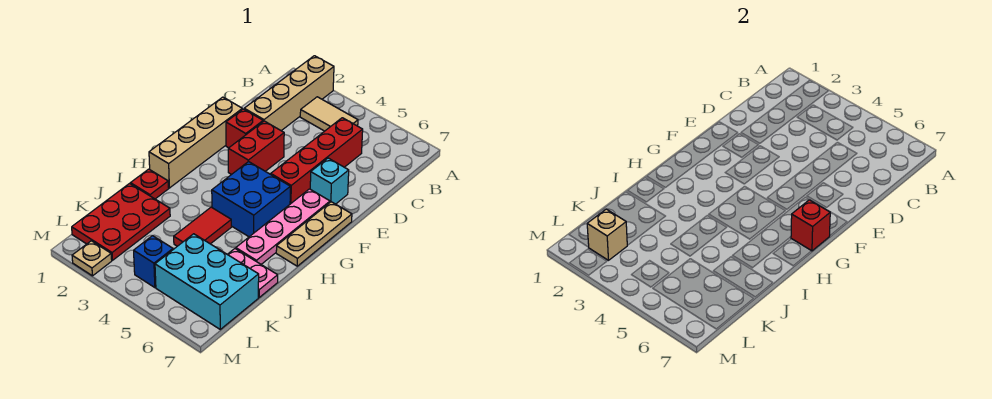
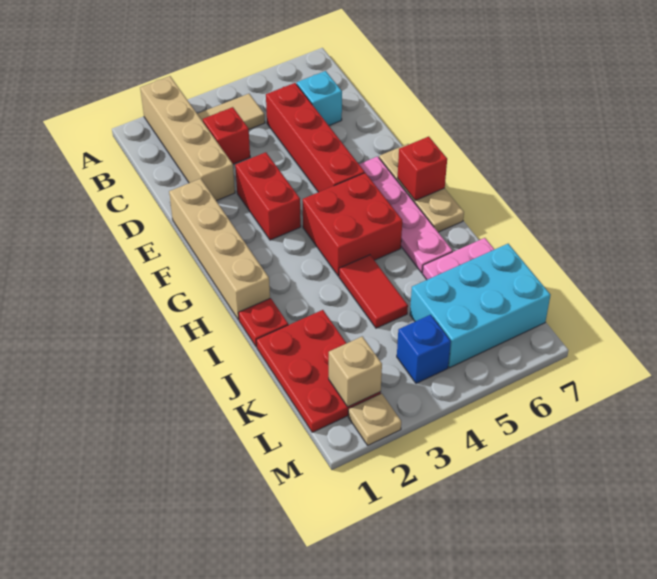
red brick E2 level 1 -> red brick C3 level 1
cyan brick E6 level 1 -> cyan brick C6 level 1
blue brick G4:H5 level 1 -> red brick G4:H5 level 1

